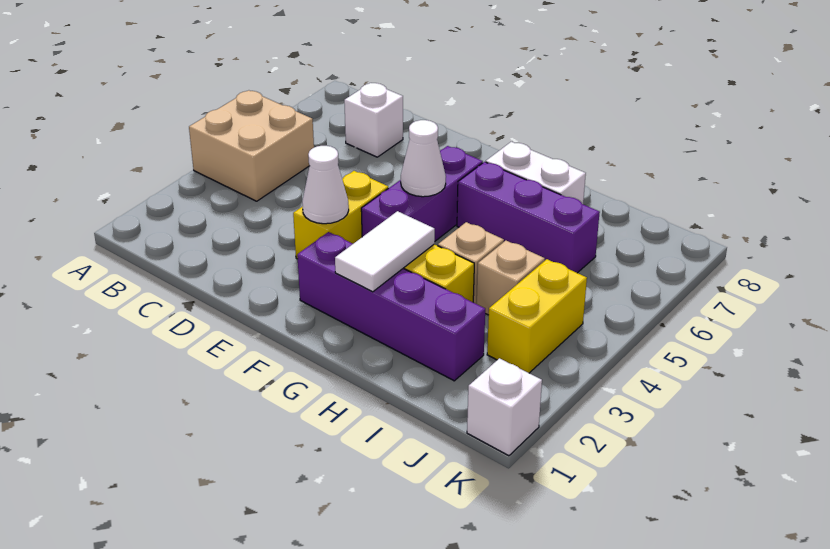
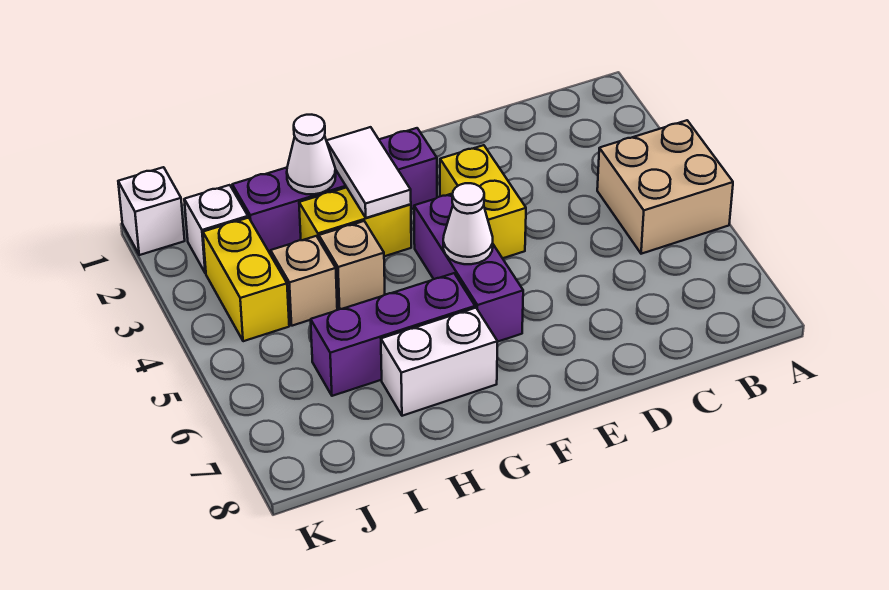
white brick C7 level 1 -> white brick J2 level 1
white cone E3 level 2 -> white cone H2 level 2

